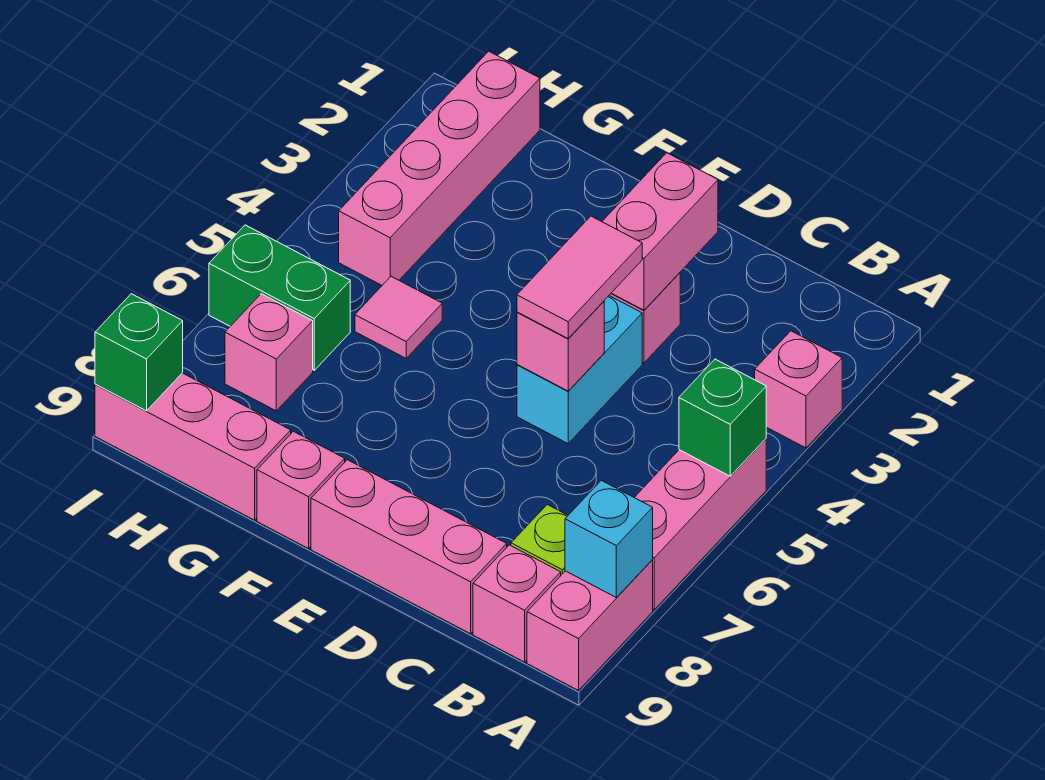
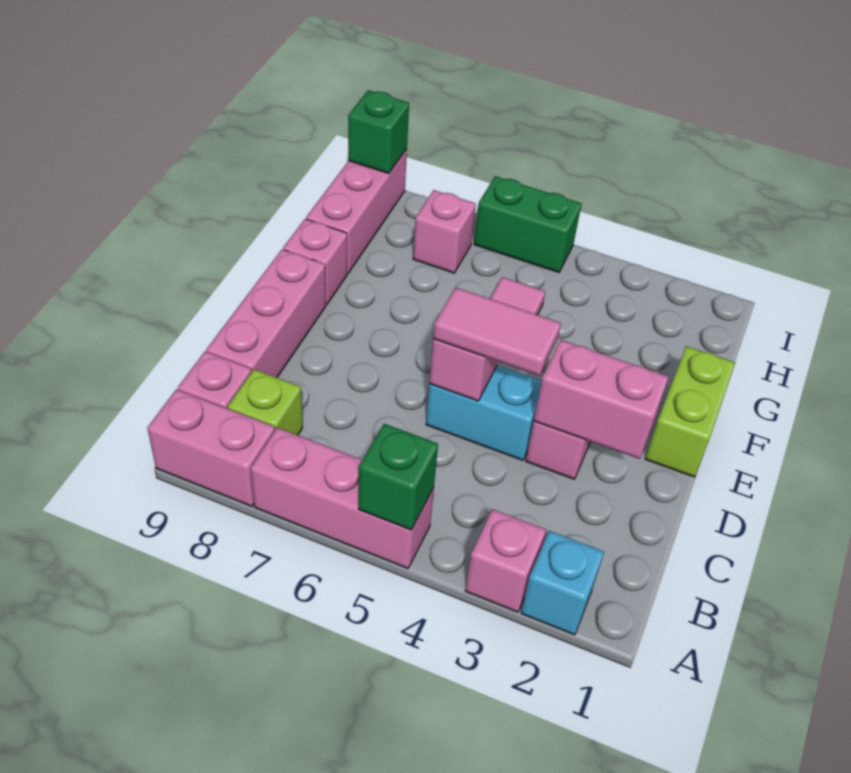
cyan brick A8 level 2 -> cyan brick A2 level 1
none -> lime brick E1:F1 level 1
pink brick H1:H4 level 1 -> none
green brick H6:I6 level 1 -> green brick I5:I6 level 1

